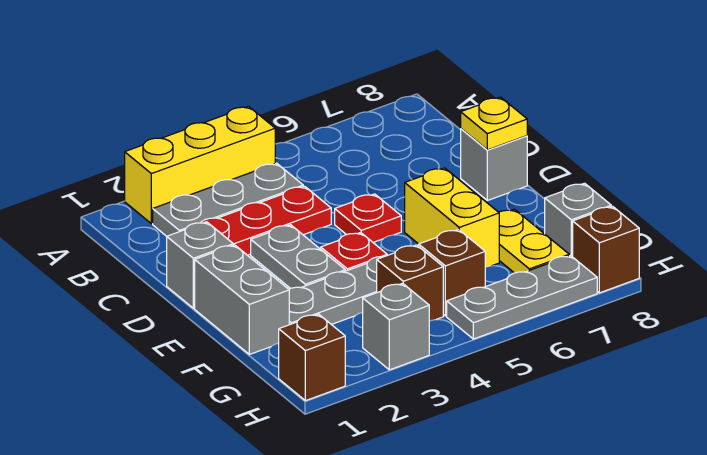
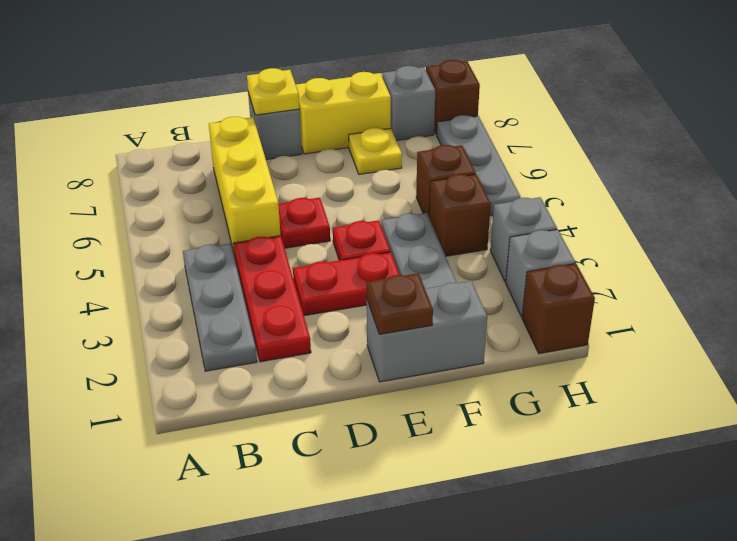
yellow brick A2:A4 level 1 -> yellow brick C5:C7 level 1
grey brick D1 level 1 -> grey brick H2 level 1
grey plate D3:E3 level 1 -> red plate D3:E3 level 1
none -> brown plate E1 level 2
yellow brick E6:F6 level 1 -> yellow brick E8:F8 level 1
yellow plate F7:G7 level 1 -> yellow plate F7 level 1

